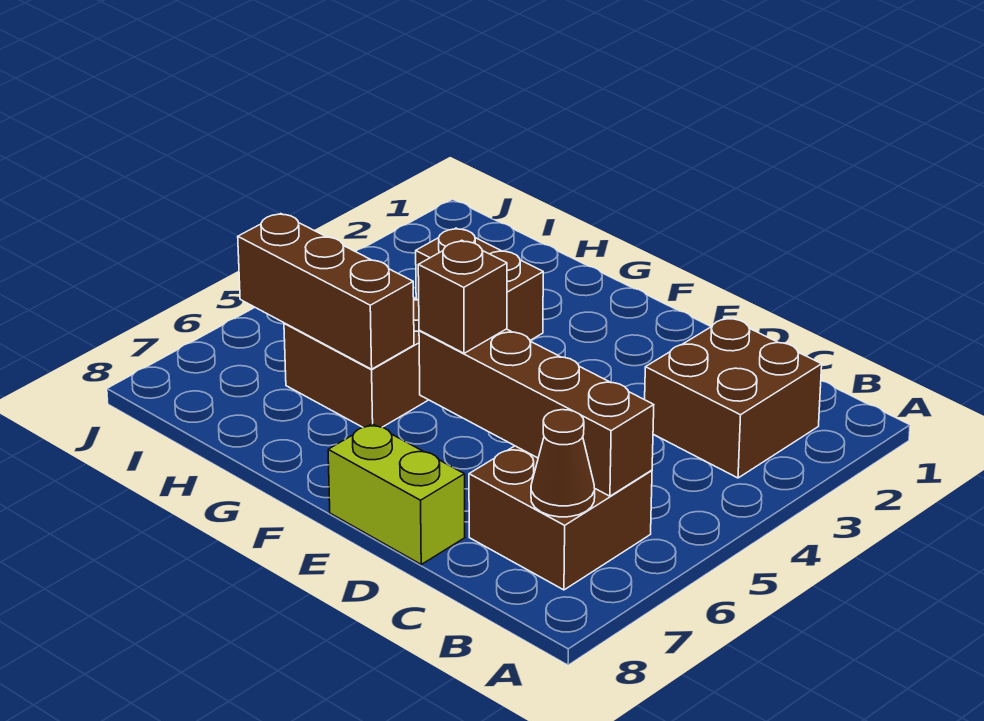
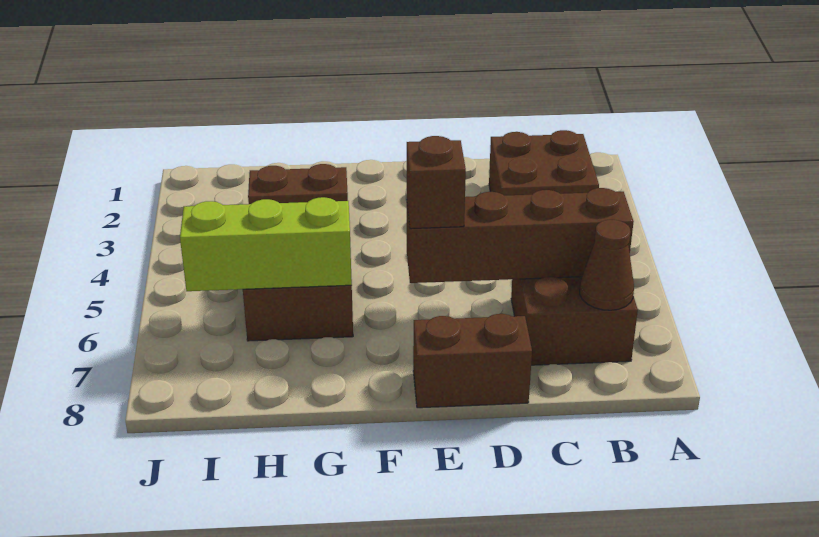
lime brick D8:E8 level 1 -> brown brick D8:E8 level 1
brown brick G6:I6 level 2 -> lime brick G6:I6 level 2

